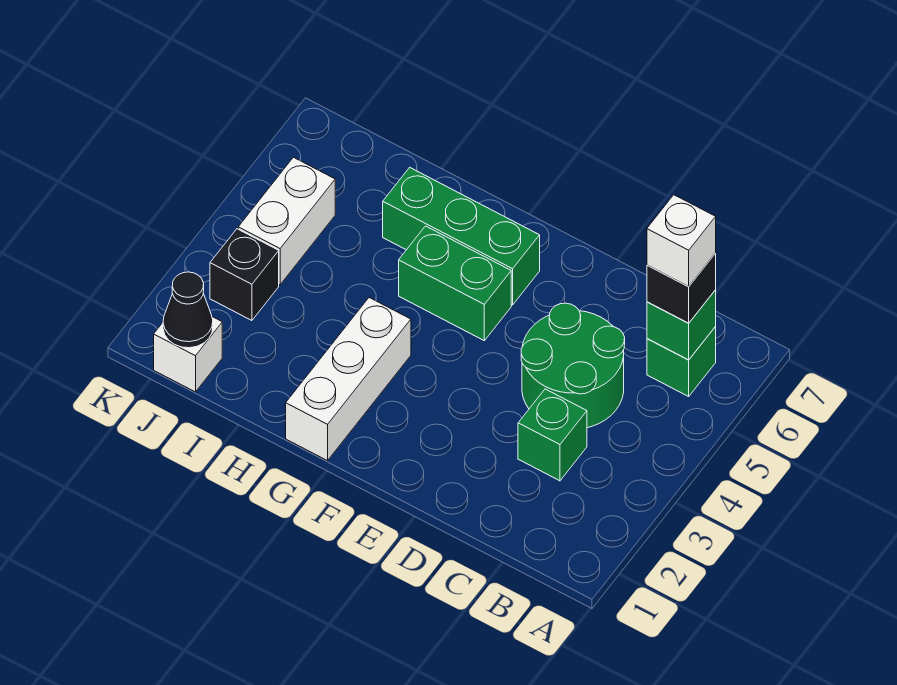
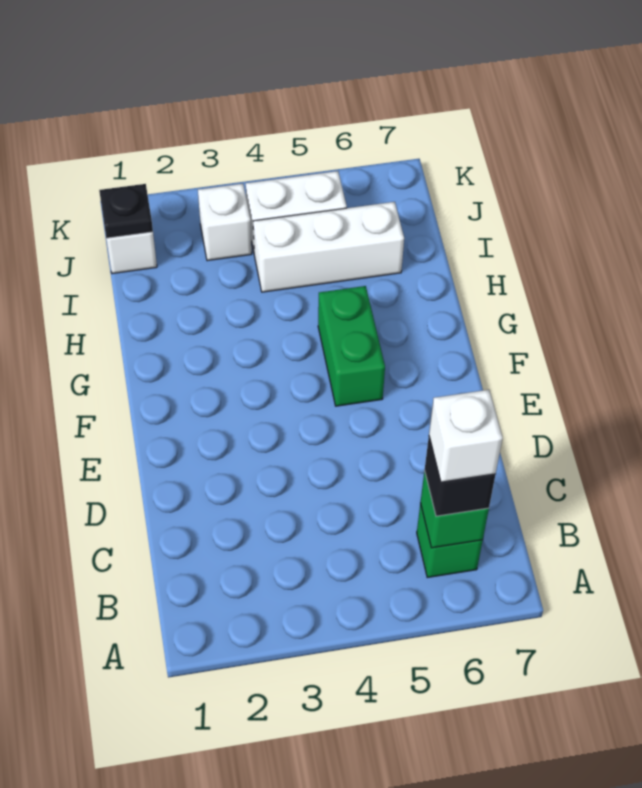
green brick C3 level 1 -> none
green round brick C4:D5 level 1 -> none
green brick F6:H6 level 1 -> none
white brick G1:G3 level 1 -> white brick I4:I6 level 1
black cone J1 level 2 -> black plate J1 level 2
black brick J3 level 1 -> white brick J3 level 1

